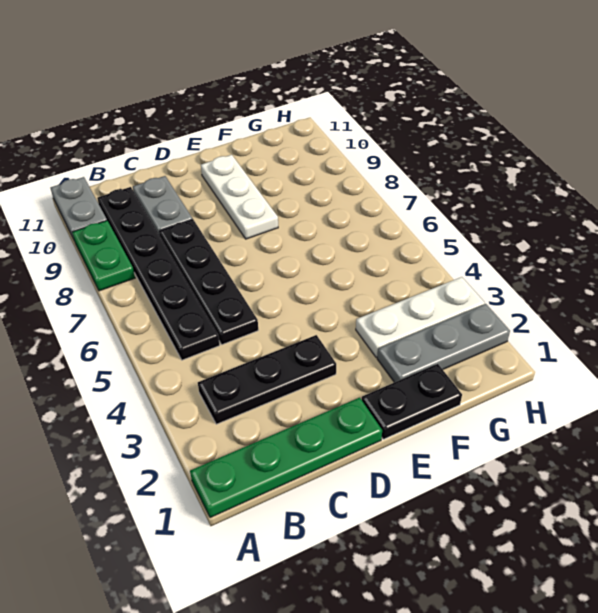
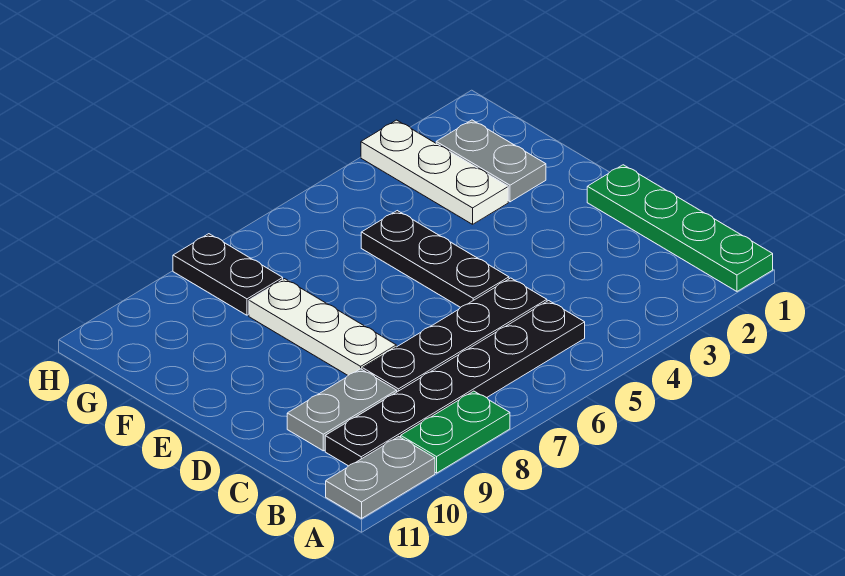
black plate B3:D3 level 1 -> black plate D5:F5 level 1
black plate E1:F1 level 1 -> black plate G8:H8 level 1
white plate E8:E10 level 1 -> white plate D8:F8 level 1
grey plate F2:H2 level 1 -> grey plate F2:G2 level 1

